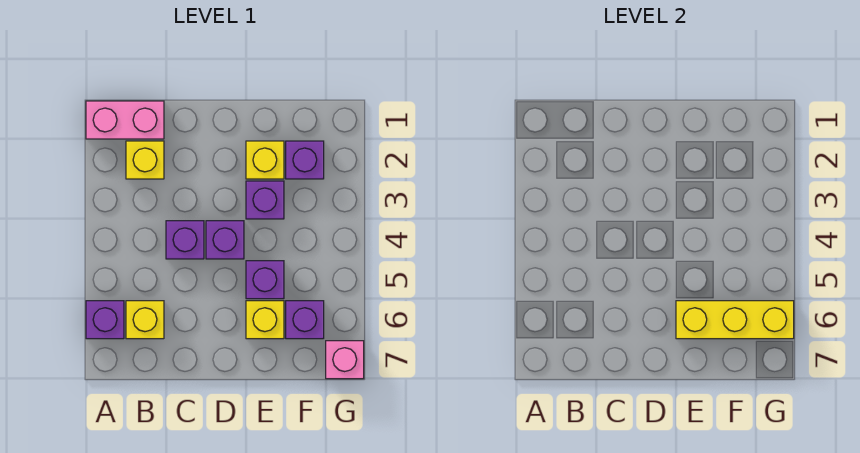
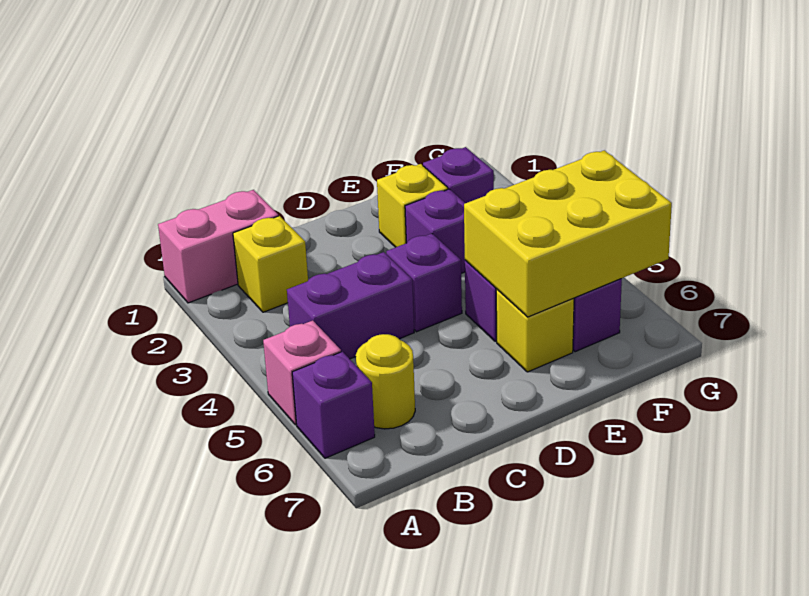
yellow brick B6 level 1 -> yellow round brick B6 level 1
purple brick C4 level 1 -> purple brick B4:C4 level 1
yellow brick E6:G6 level 2 -> yellow brick E5:G6 level 2
pink brick G7 level 1 -> pink brick A5 level 1

